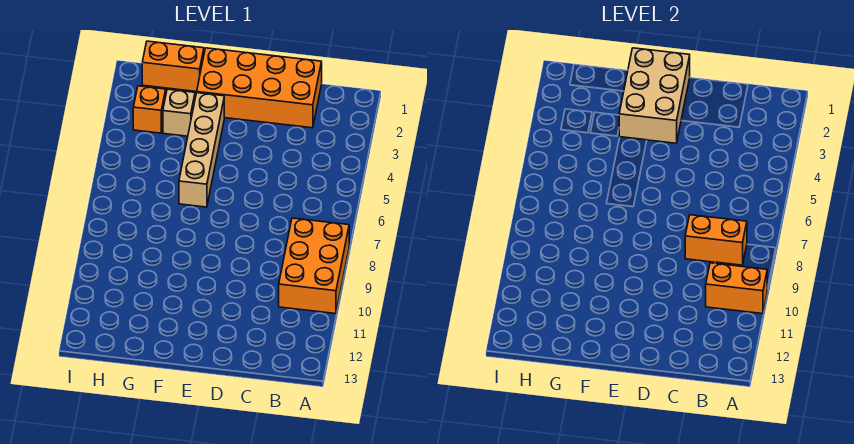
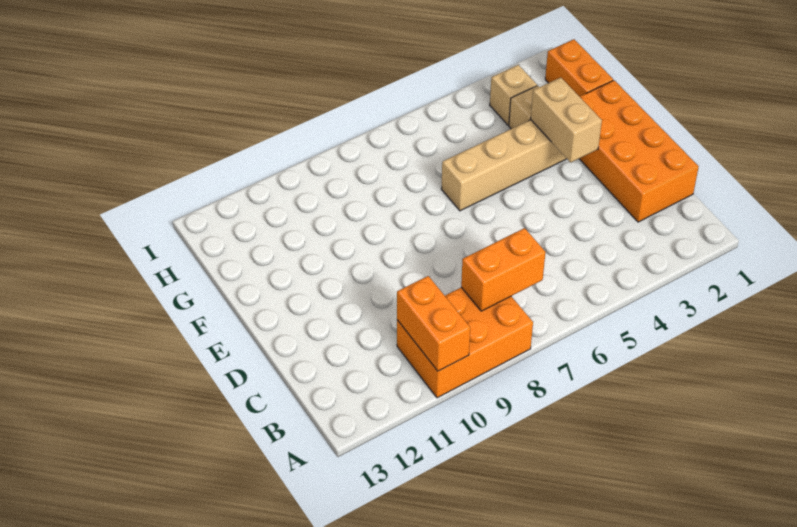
orange brick B8:C8 level 2 -> orange brick B7:B8 level 2
tan brick E1:F3 level 2 -> tan brick E3:F3 level 2
orange brick H3 level 1 -> tan brick H3 level 1

